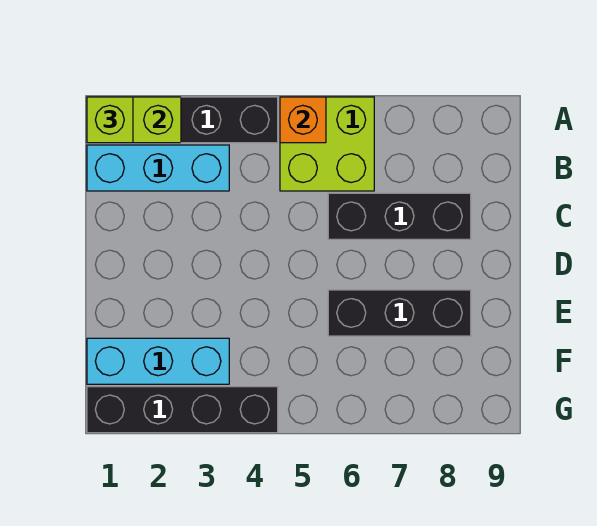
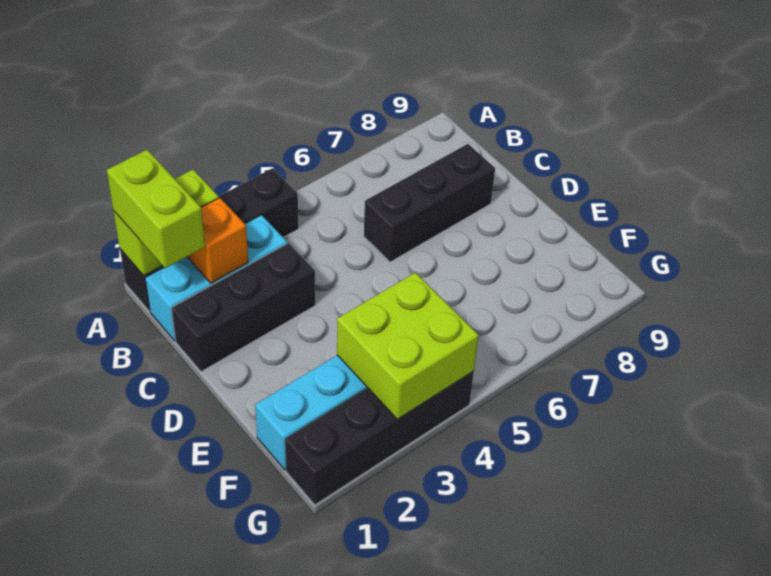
lime brick A1 level 3 -> lime brick A1:B1 level 3
lime brick A5:B6 level 1 -> lime brick F3:G4 level 2
orange brick A5 level 2 -> orange brick B2 level 2
black brick E6:E8 level 1 -> black brick C1:C3 level 1

